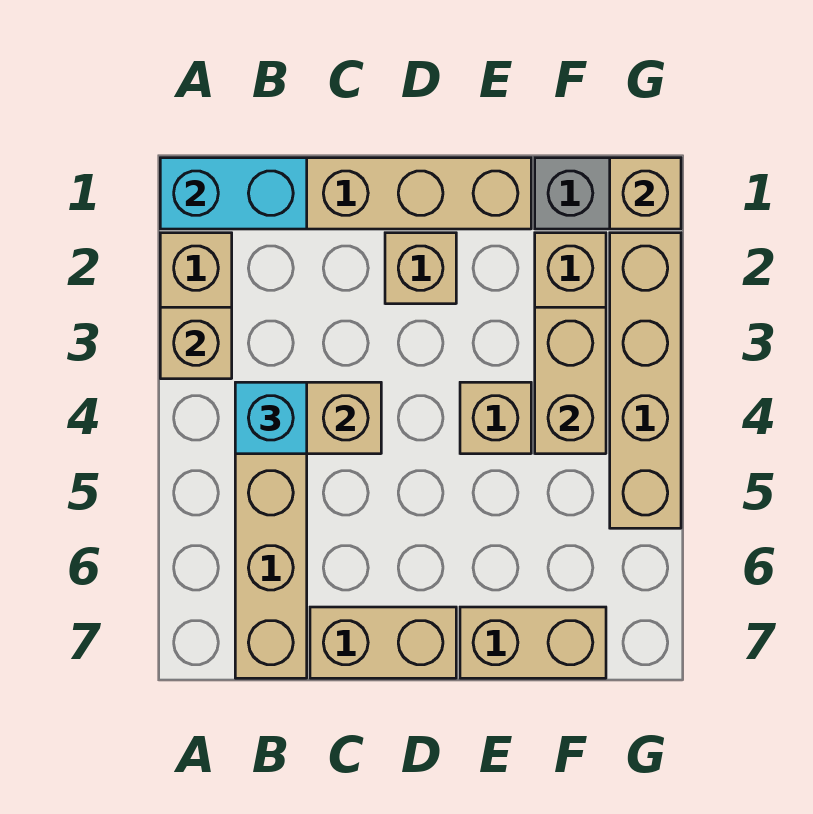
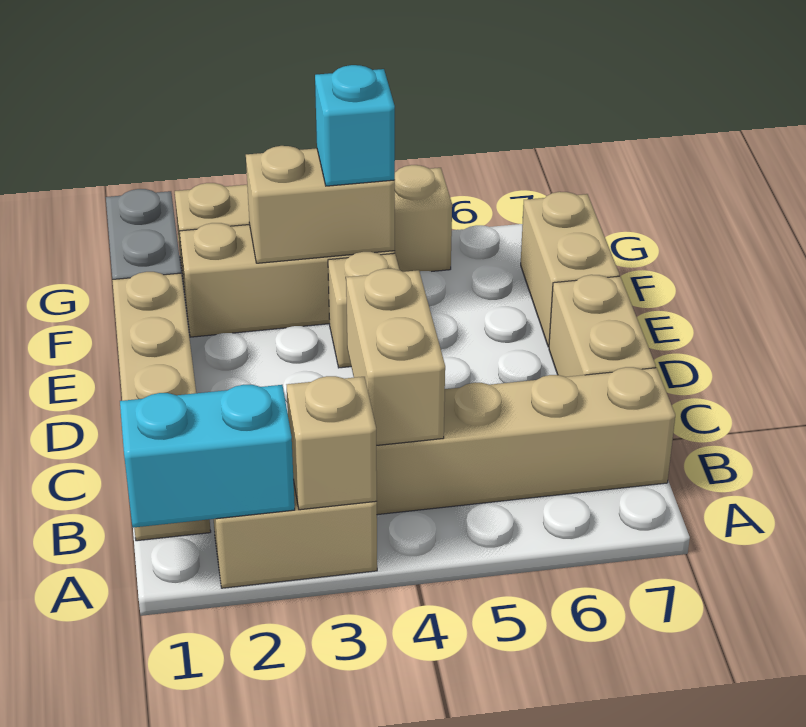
cyan brick A1:B1 level 2 -> cyan brick A1:A2 level 2
cyan brick B4 level 3 -> cyan brick F4 level 3
tan brick D2 level 1 -> none
tan brick G1 level 2 -> none

